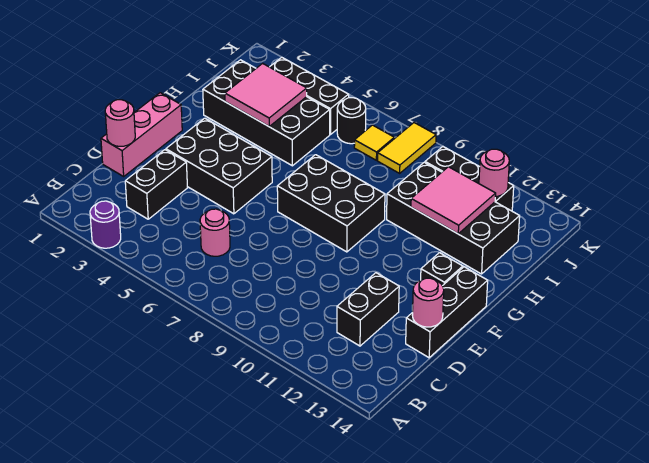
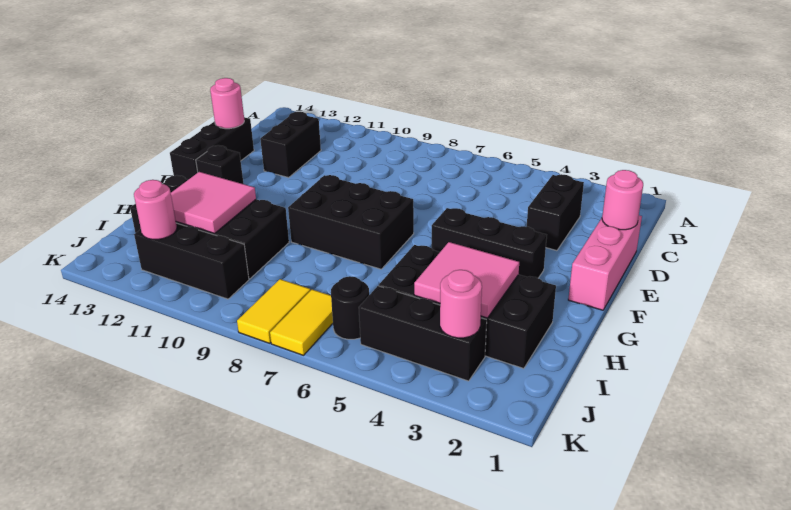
purple round brick A3 level 1 -> none
pink round brick C6 level 1 -> pink round brick J3 level 2
black brick E3:F5 level 1 -> black brick F3:F5 level 1
yellow tile J7 level 1 -> yellow tile J7:K7 level 1

